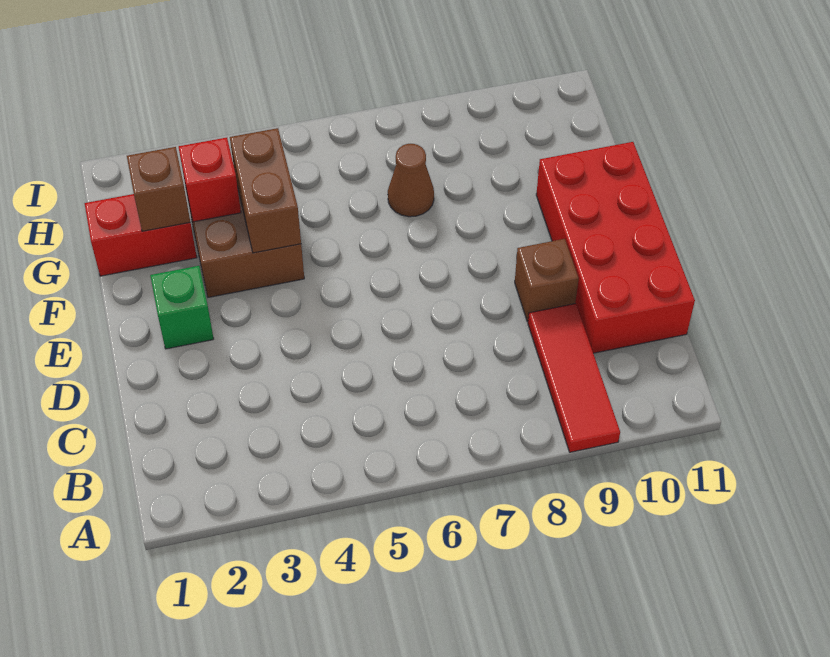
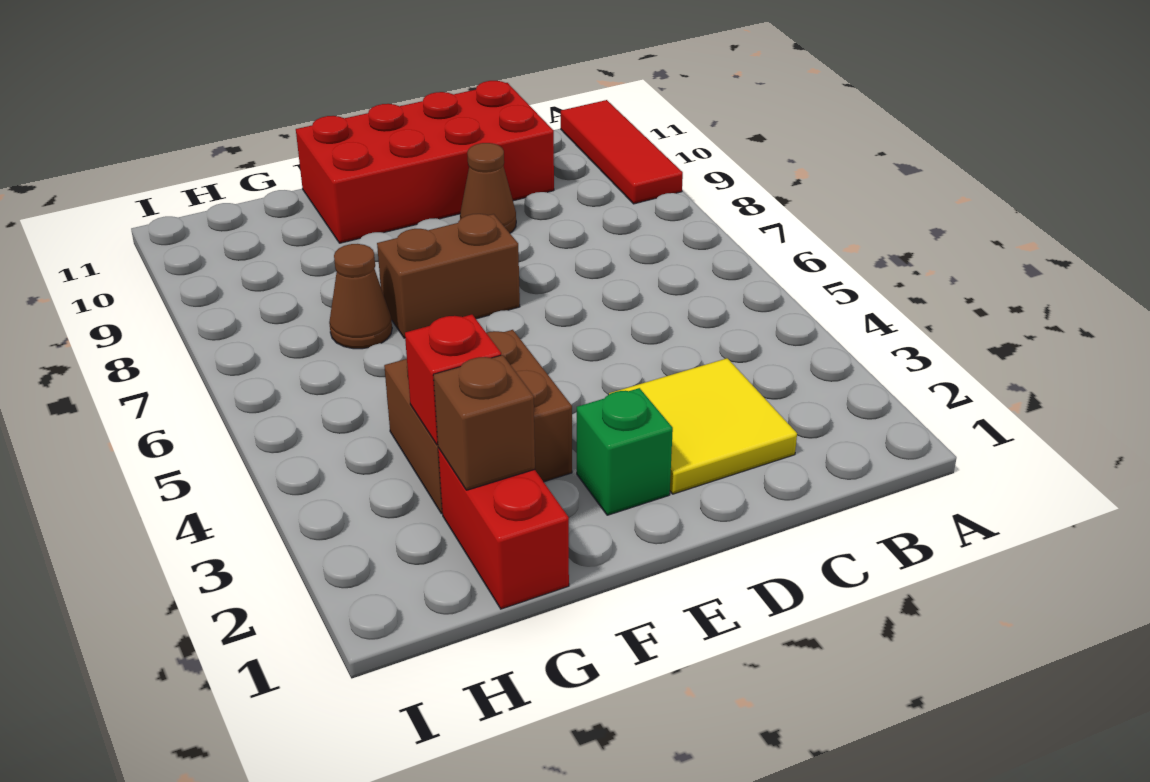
red tile A9:C9 level 1 -> red tile A9:A11 level 1
none -> yellow tile C2:D3 level 1
brown brick D9 level 1 -> brown cone D9 level 1
brown brick F4:G4 level 2 -> brown brick E7:F7 level 1

